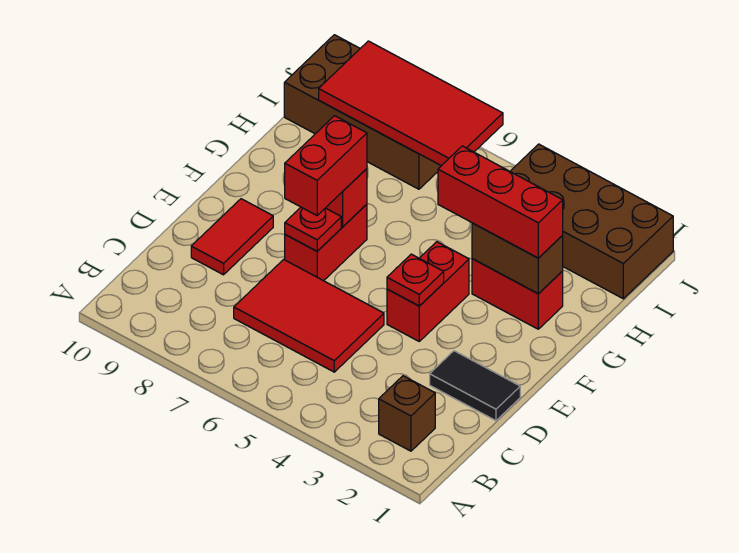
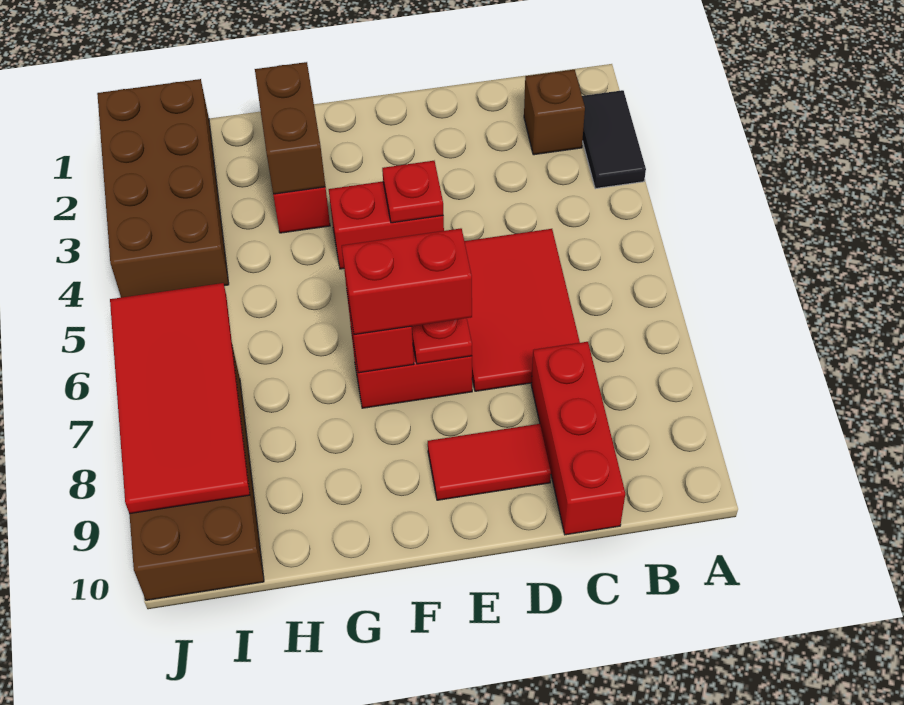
black tile D1:D2 level 1 -> black tile A2:A3 level 1
red brick G2:G4 level 3 -> red brick C8:C10 level 1

